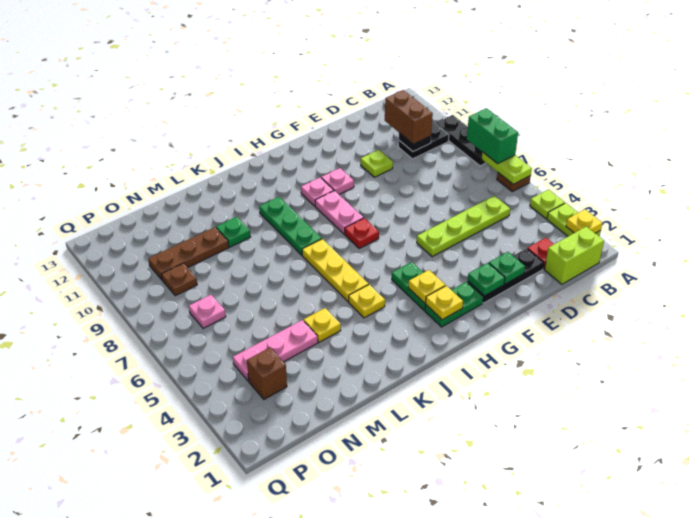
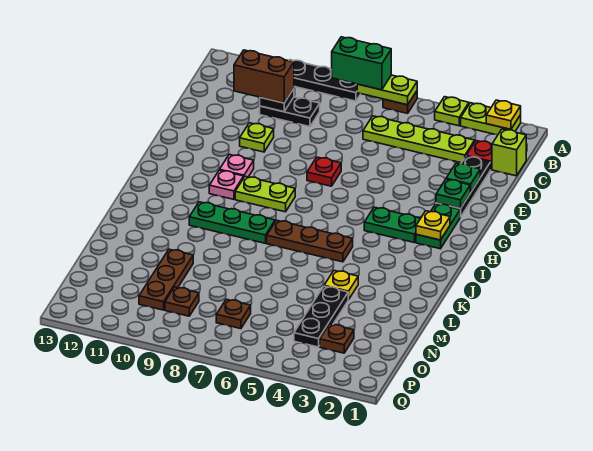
lime brick B1:C1 level 1 -> lime brick C1 level 1
black plate B10:C10 level 1 -> black plate C9:C10 level 1
lime plate C5:F5 level 1 -> lime plate C3:C6 level 1
yellow plate H3 level 2 -> none
red plate H7 level 1 -> red plate F7 level 1
pink plate H8:H9 level 1 -> lime plate H8:H9 level 1
yellow plate J4 level 1 -> none
yellow plate J5:J7 level 1 -> brown plate J5:J7 level 1
green plate L10 level 1 -> none
pink plate M4:O4 level 1 -> black plate M4:O4 level 1
brown brick O3 level 1 -> brown plate O3 level 1
pink plate O7 level 1 -> brown plate O7 level 1

